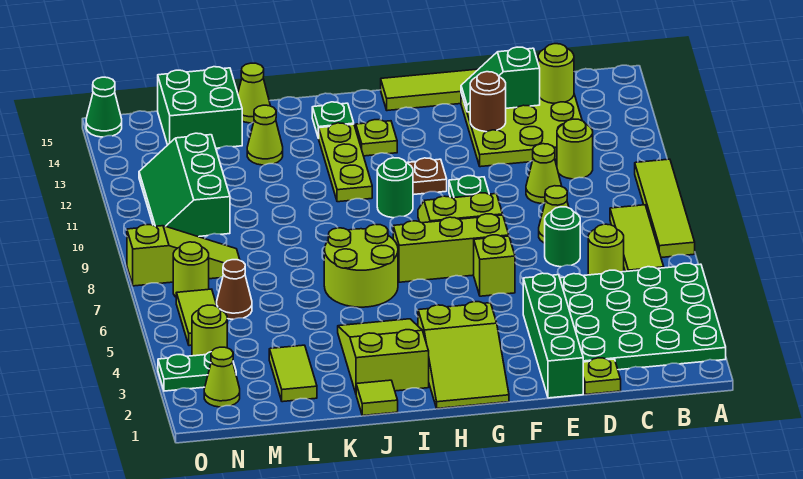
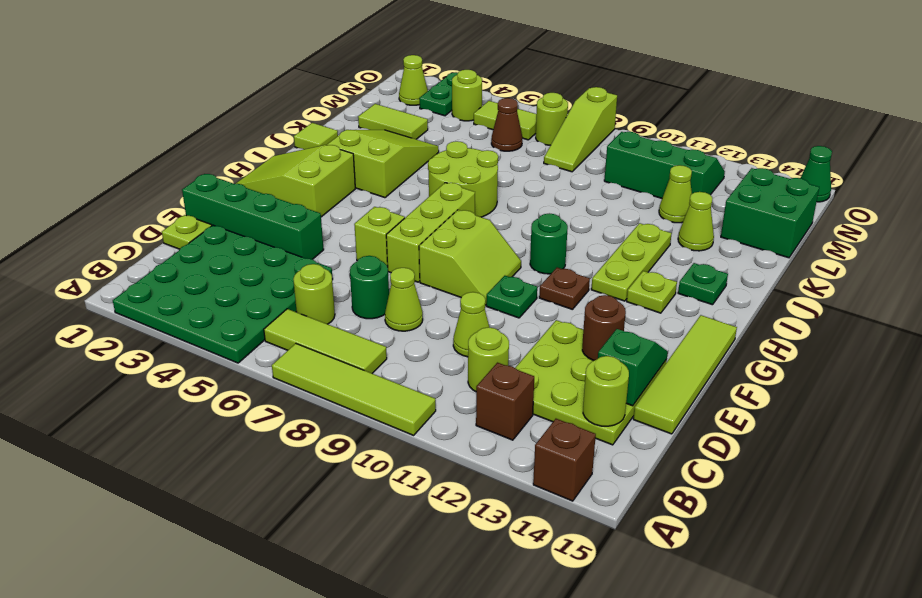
none -> brown brick A14 level 1
none -> brown brick B12 level 1
lime slope I2:J4 level 1 top 2 -> lime slope I3:K4 level 1 top I
lime plate I11:I13 level 1 -> lime plate H12:J12 level 1
lime cone K15 level 1 -> lime cone L12 level 1

